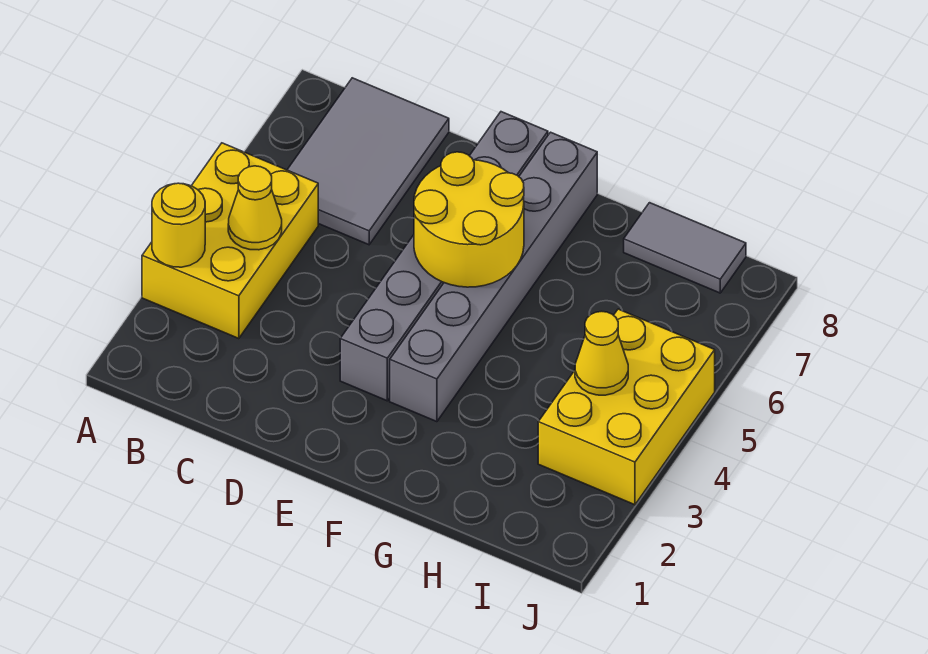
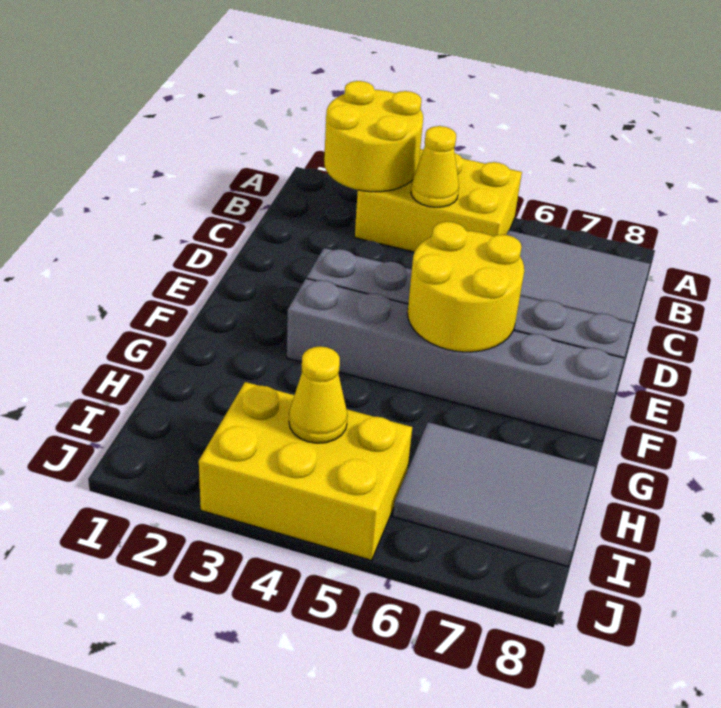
yellow round brick A3 level 2 -> yellow round brick A2:B3 level 2
grey tile H8:I8 level 1 -> grey tile H6:I8 level 1

